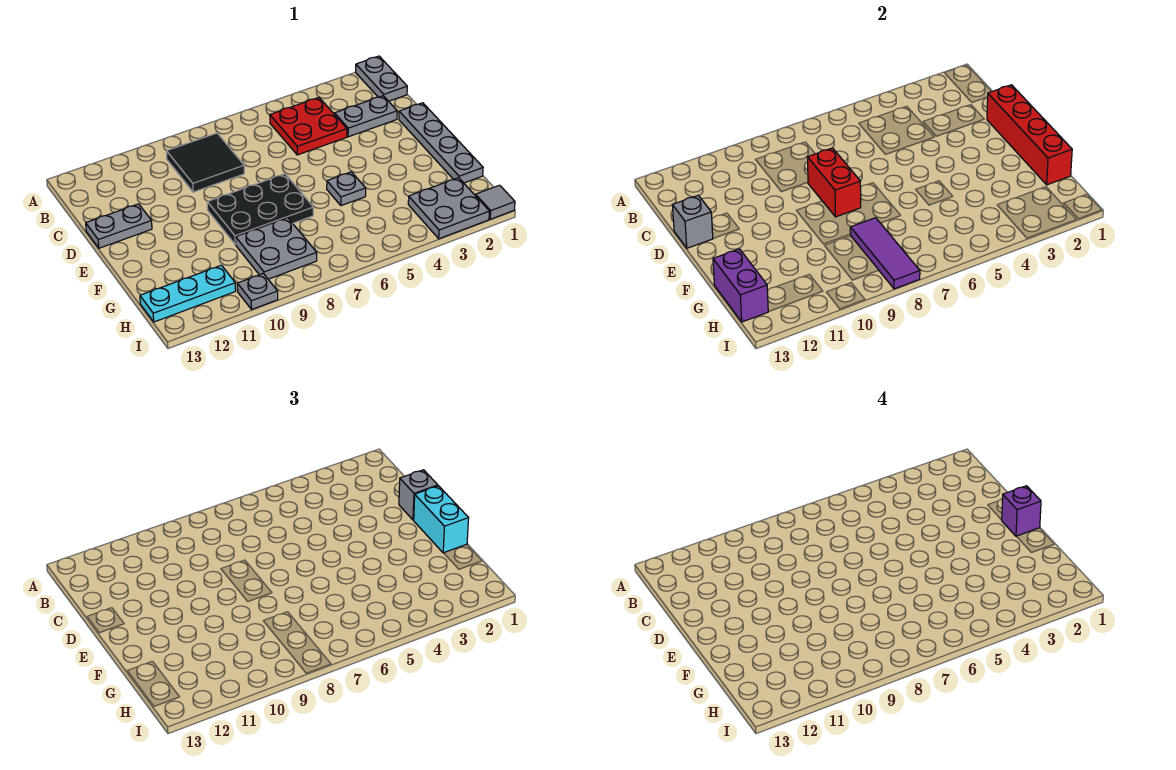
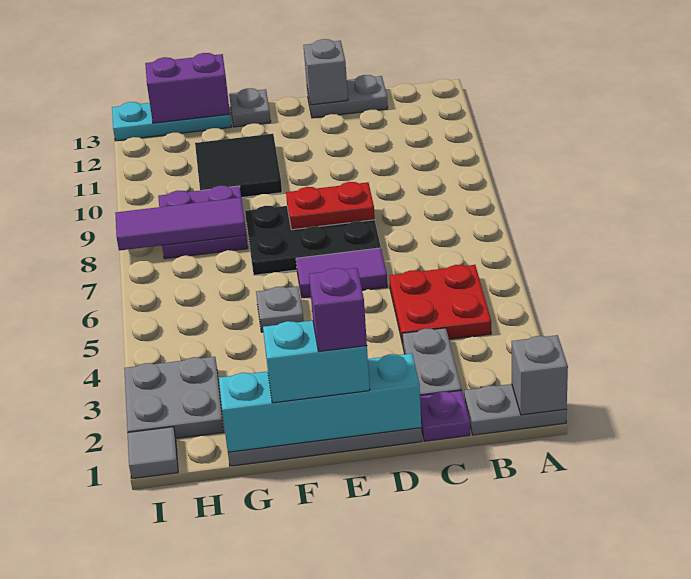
black tile B8:C9 level 1 -> black tile F10:G11 level 1
none -> purple plate C1 level 1
red brick D1:G1 level 2 -> cyan brick D1:G1 level 2
grey brick D1 level 3 -> grey brick A1 level 2
none -> purple tile D6:E6 level 1
red brick D8:E8 level 2 -> red plate D8:E8 level 2
grey plate D12:D13 level 1 -> grey plate C13:D13 level 1
black plate E7:F9 level 1 -> black plate D7:F8 level 1
grey plate G8:H9 level 1 -> purple plate G8:H9 level 1
cyan plate H11:H13 level 1 -> cyan plate G13:I13 level 1
grey plate I10 level 1 -> grey plate F13 level 1

